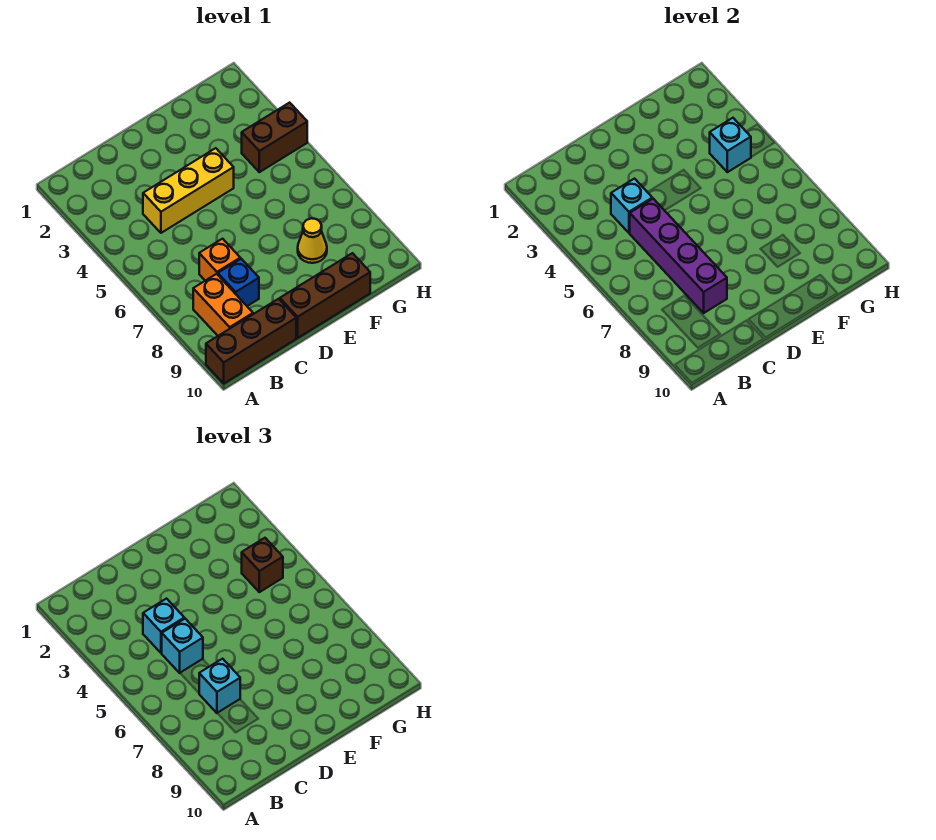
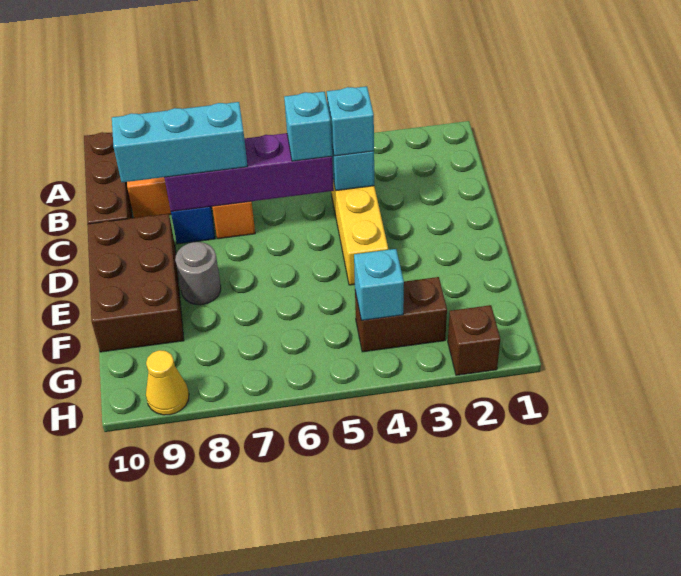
cyan brick C7 level 3 -> cyan brick C7:C9 level 3
brown brick D10:F10 level 1 -> brown brick D9:F10 level 1
none -> grey round brick E8 level 1
yellow cone F8 level 1 -> yellow cone H9 level 1
brown brick G4:H4 level 1 -> brown brick G3:G4 level 1
brown brick G4 level 3 -> brown brick H2 level 1

